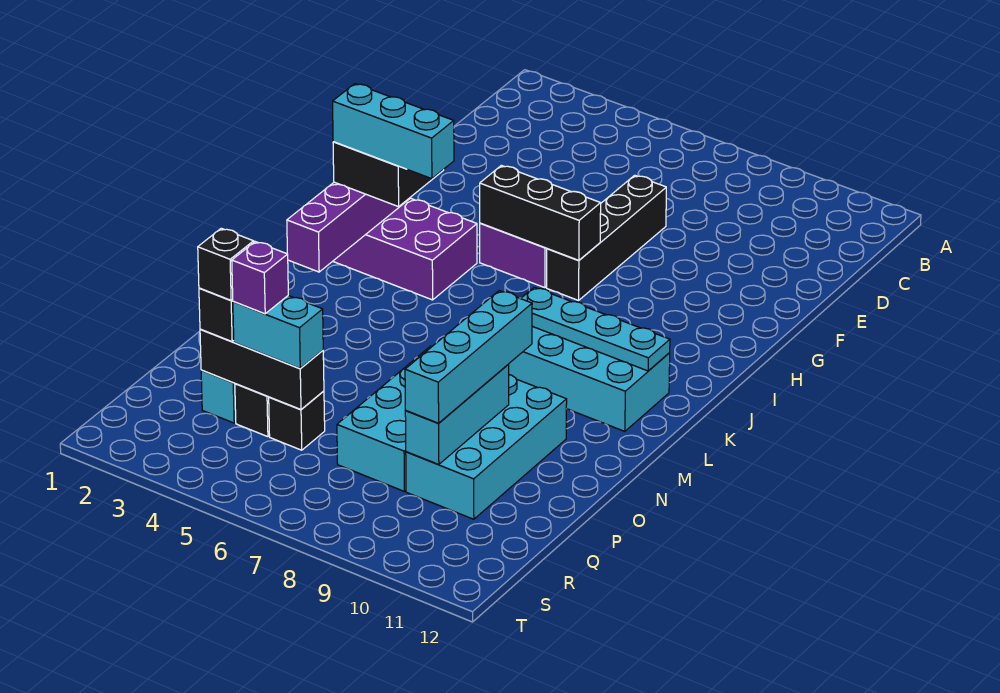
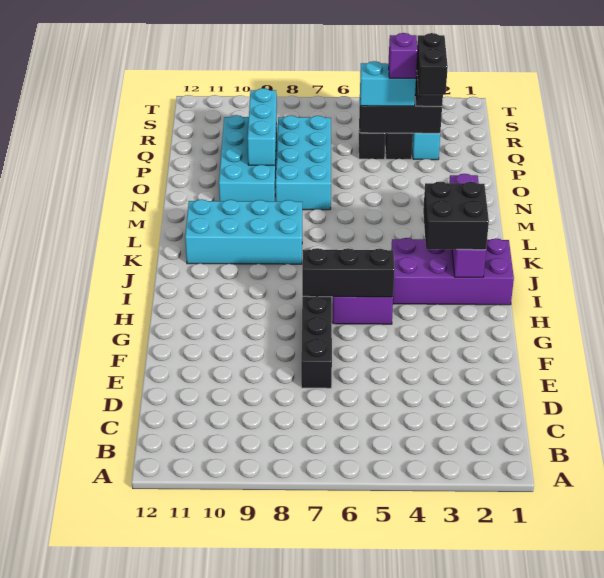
cyan brick J2:J4 level 4 -> none
cyan plate K8:K11 level 2 -> none
cyan brick N9:Q9 level 3 -> none
black brick Q3 level 4 -> black brick P3:Q3 level 4

